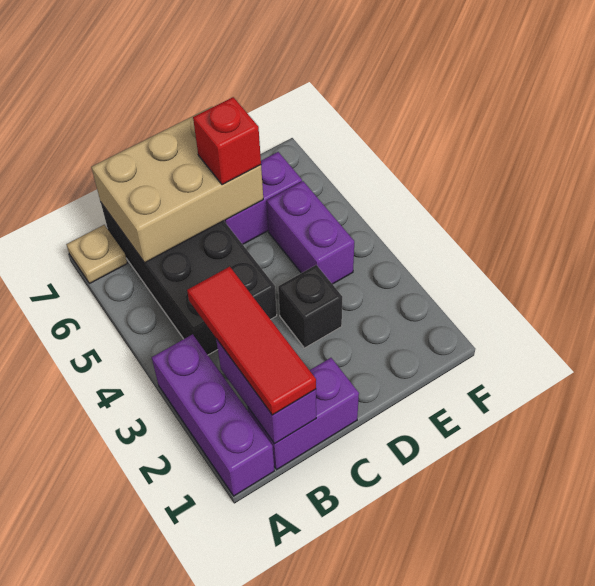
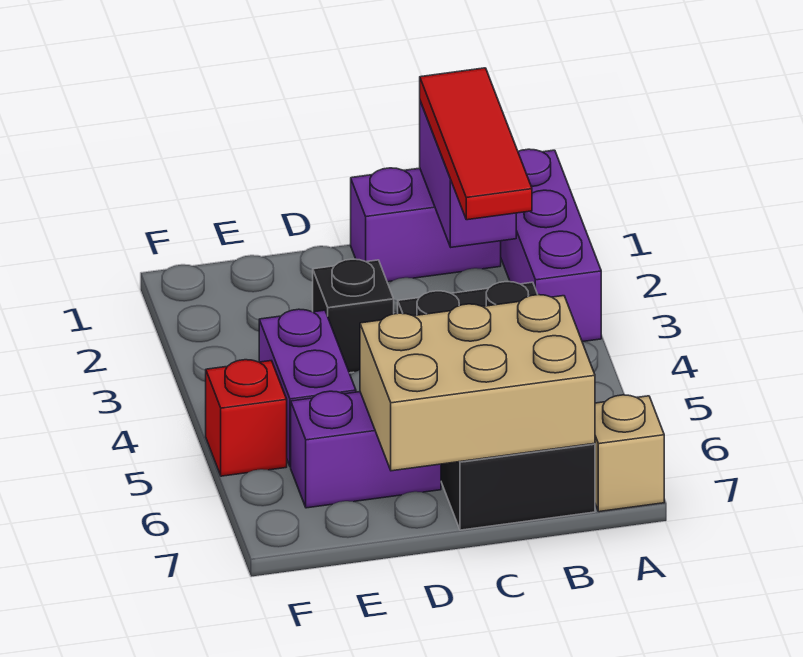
tan plate A7 level 1 -> tan brick A7 level 1
red brick D6 level 3 -> red brick F5 level 1

